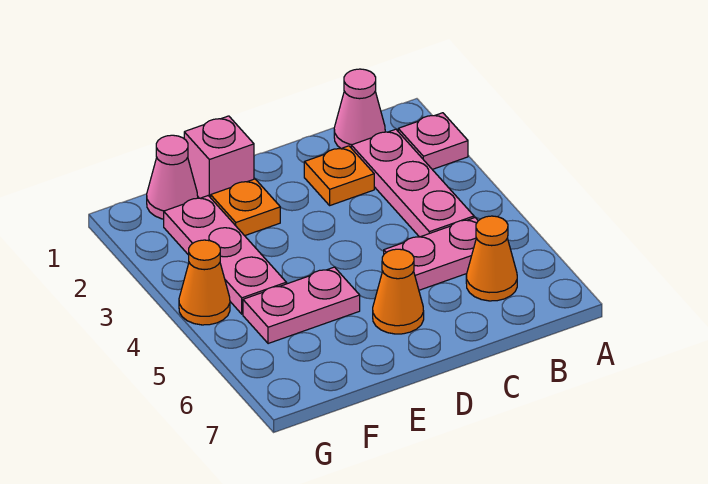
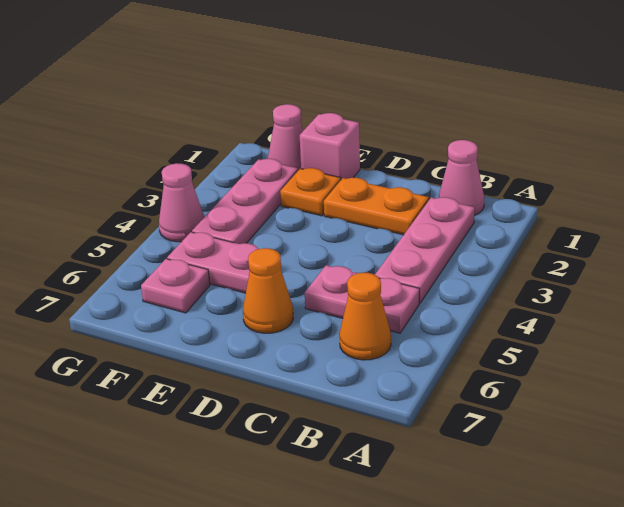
pink plate A2 level 1 -> pink plate F6 level 1
orange plate C2 level 1 -> orange plate C2:D2 level 1
orange cone G4 level 1 -> pink cone G4 level 1

